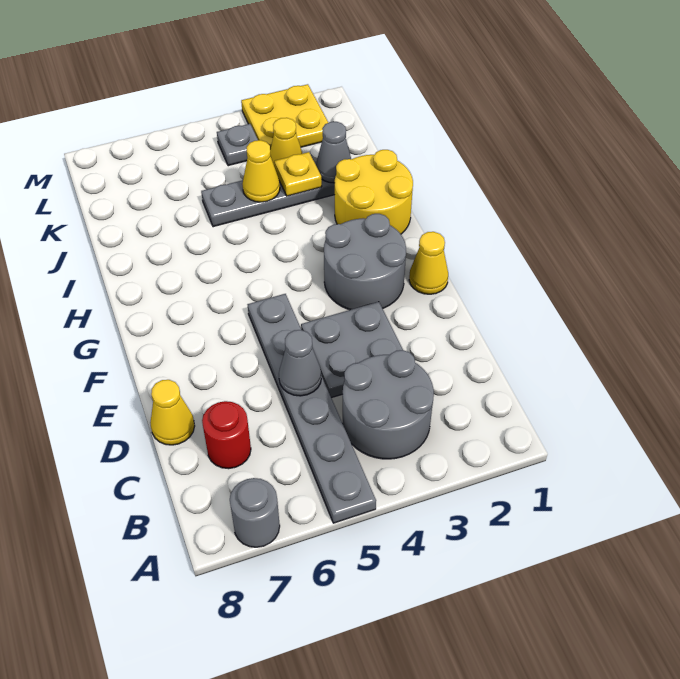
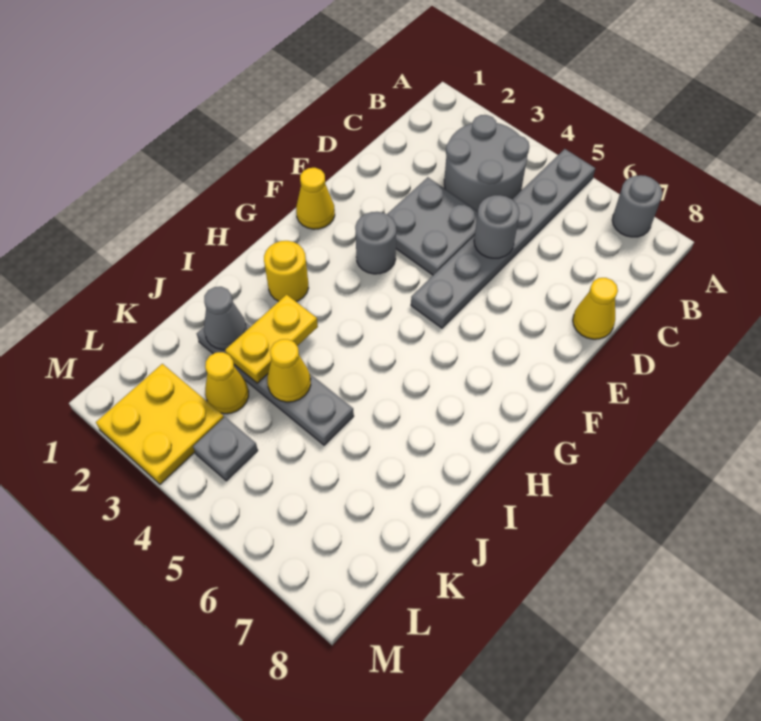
red round brick C7 level 1 -> none
grey cone D5 level 2 -> grey round brick D5 level 2
grey round brick F2:G3 level 1 -> grey round brick F3 level 1
yellow round brick H1:I2 level 1 -> yellow round brick H2 level 1
yellow plate J3 level 2 -> yellow plate I3:J3 level 2

